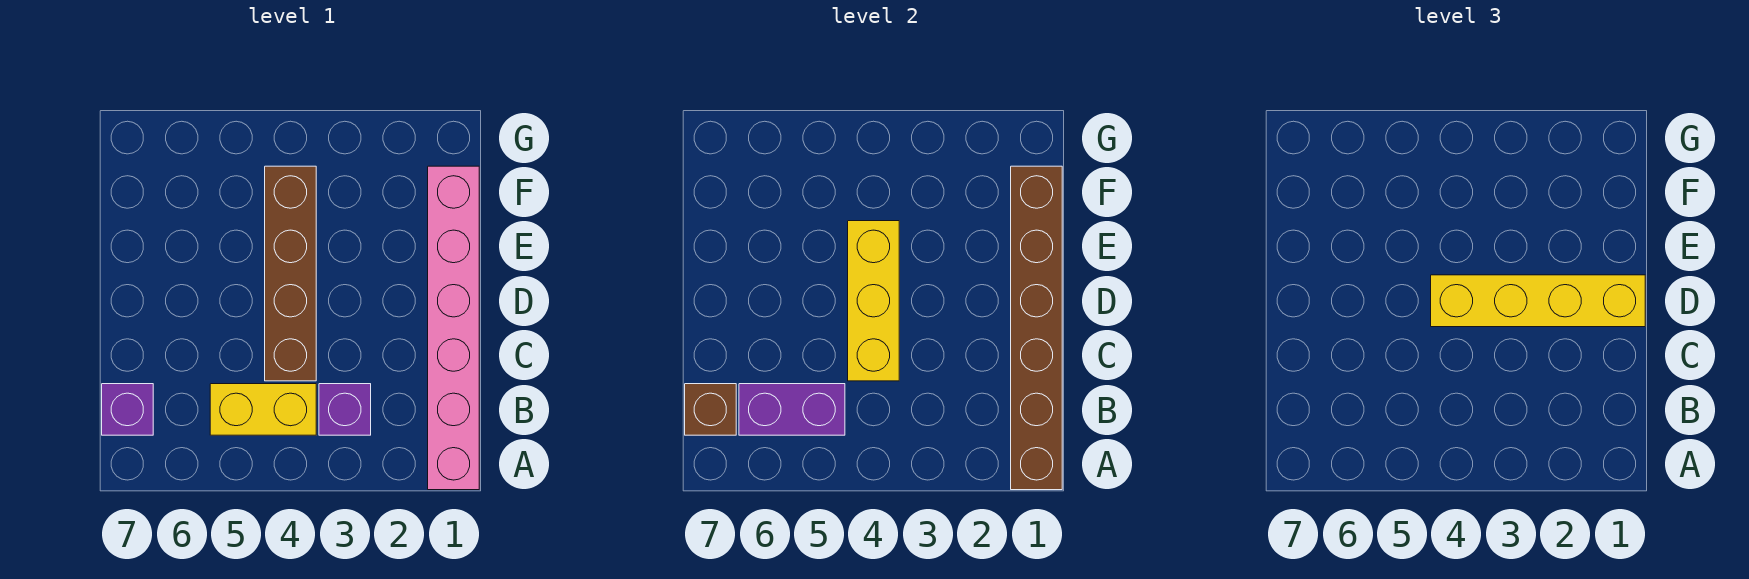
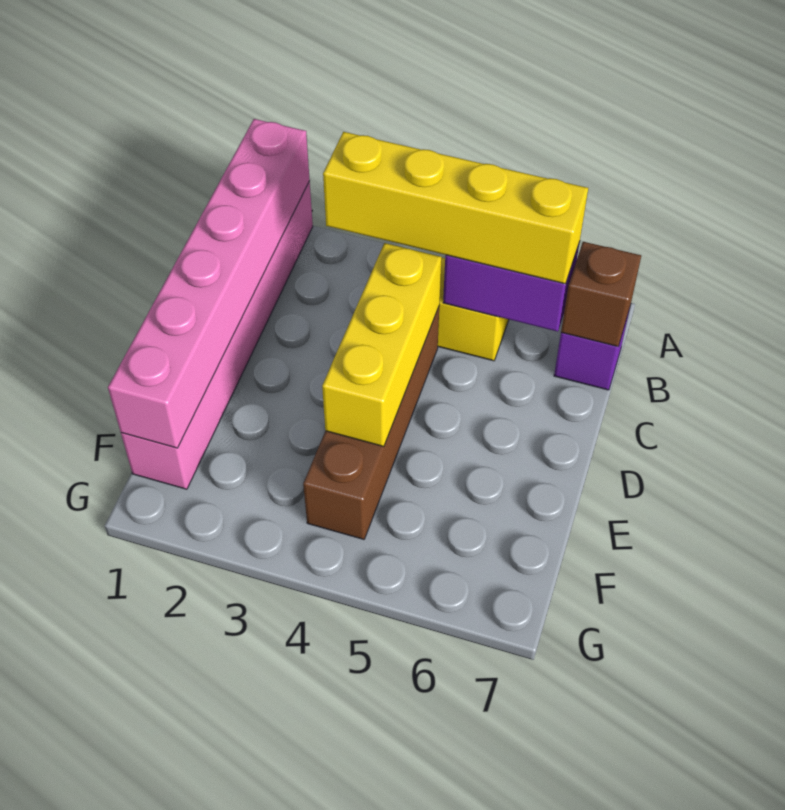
brown brick A1:F1 level 2 -> pink brick A1:F1 level 2
purple brick B3 level 1 -> none
yellow brick D1:D4 level 3 -> yellow brick B3:B6 level 3

